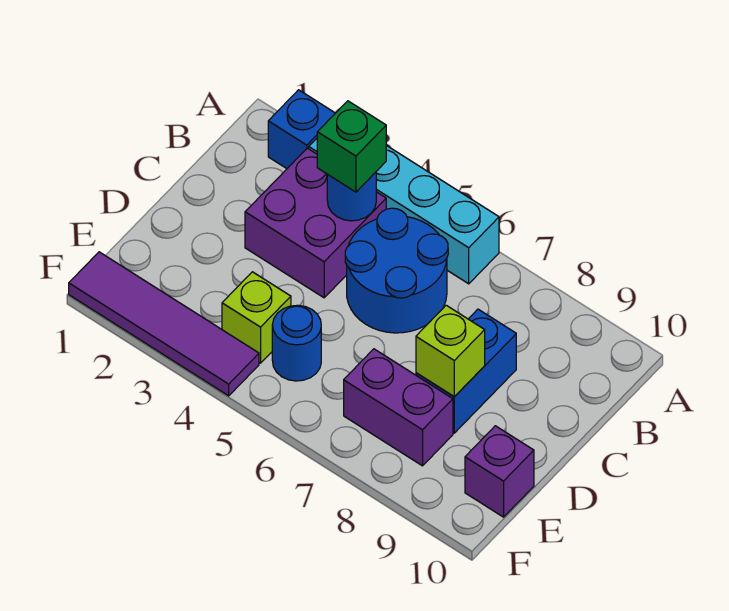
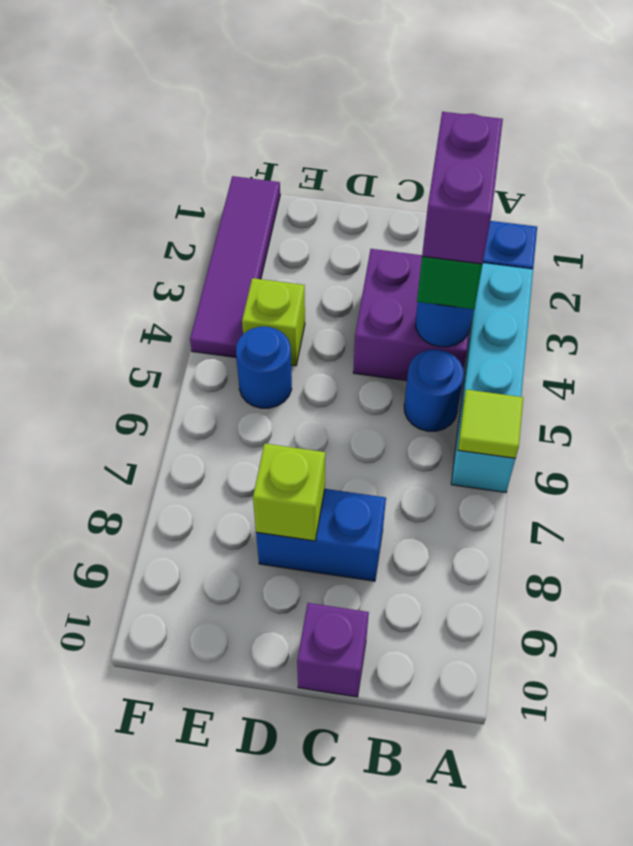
none -> lime tile A6 level 2
blue round brick B5:C6 level 1 -> blue round brick B5 level 1
purple brick E7:E8 level 1 -> purple brick B3:B4 level 4
purple brick E10 level 1 -> purple brick C10 level 1

